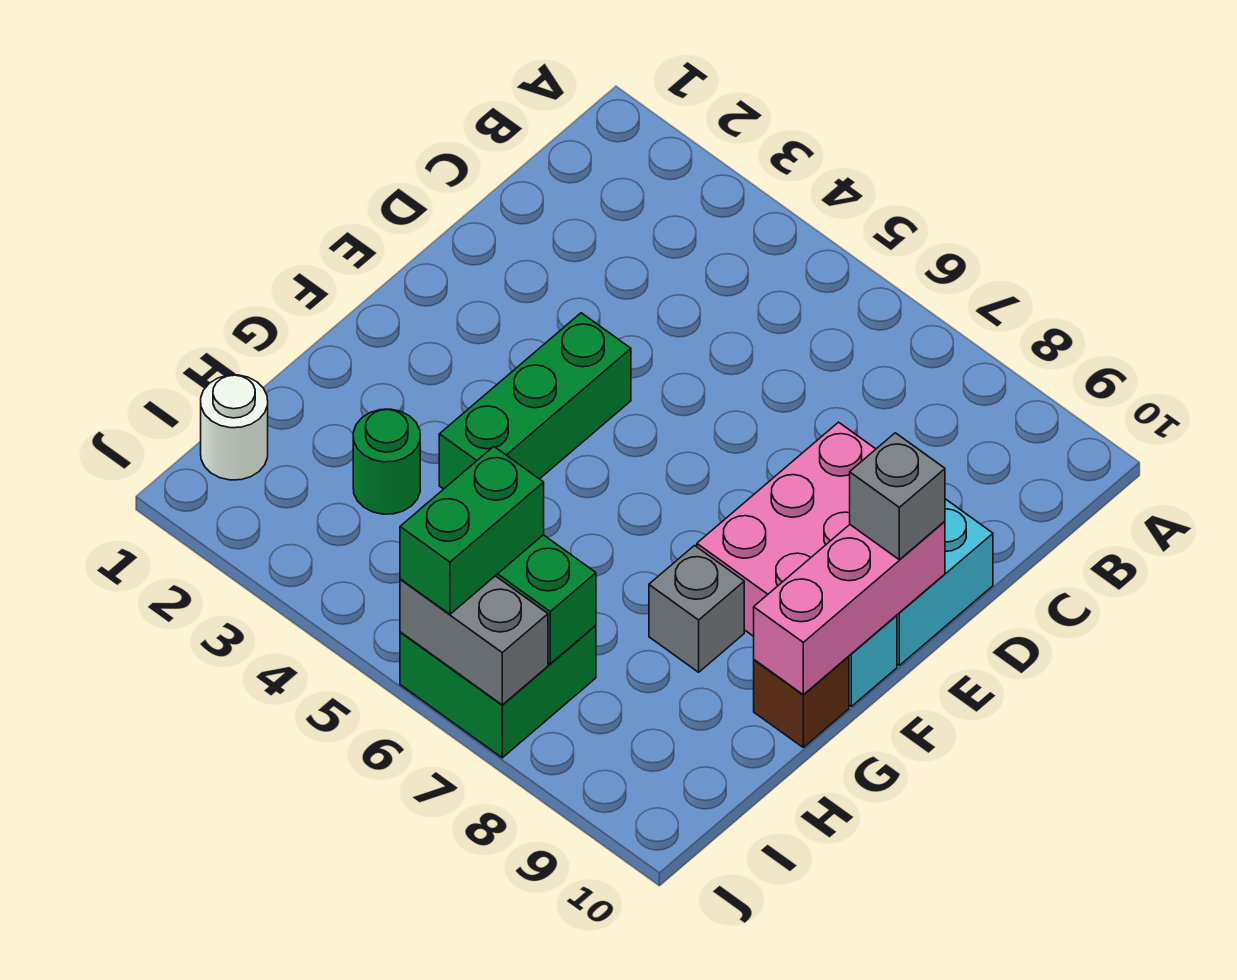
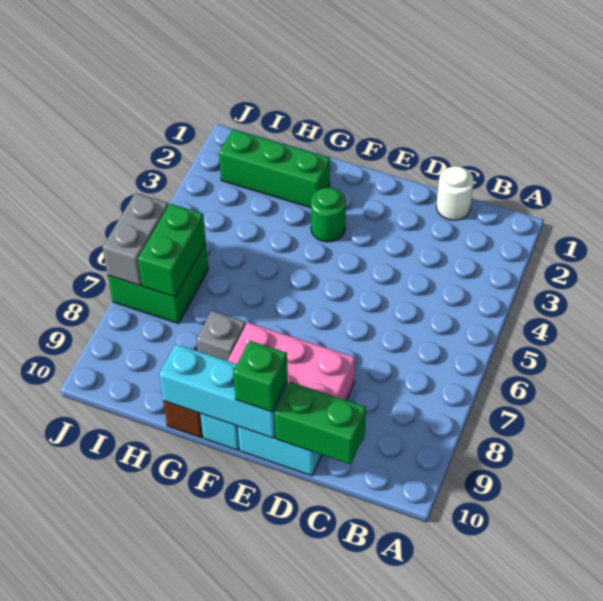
green brick E4:G4 level 1 -> green brick G2:I2 level 1
pink brick E10:G10 level 2 -> cyan brick E10:G10 level 2
grey brick E10 level 3 -> green brick E10 level 3
green round brick H3 level 1 -> green round brick F3 level 1
white round brick I1 level 1 -> white round brick C1 level 1
green brick I6:J6 level 3 -> green brick C10:D10 level 2

